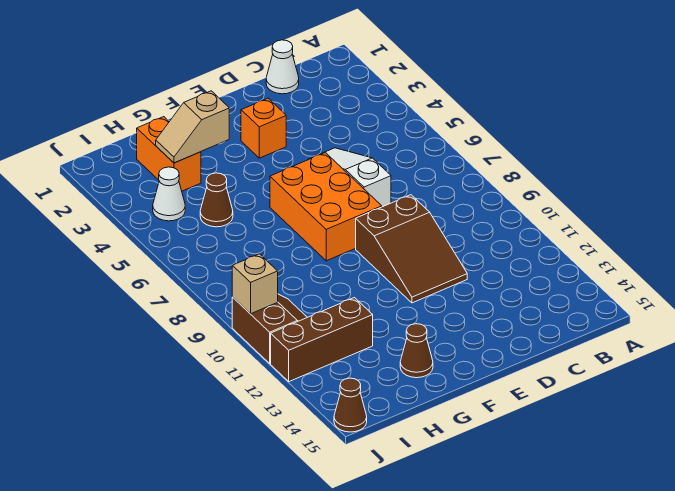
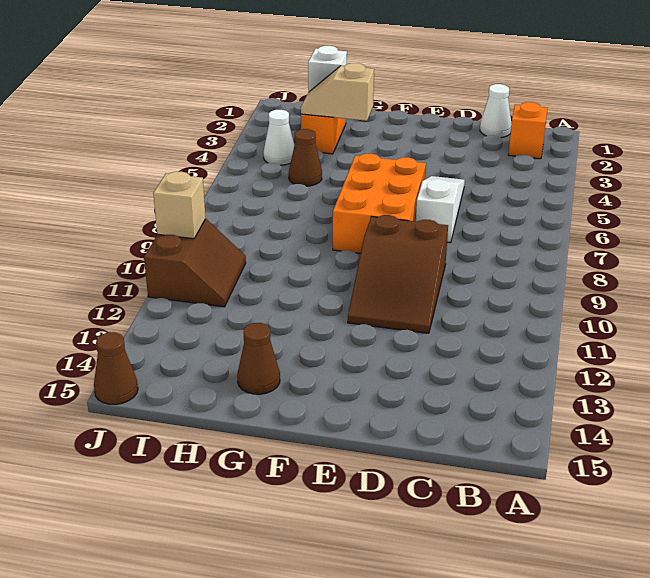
orange brick E3 level 1 -> orange brick B2 level 1
none -> white brick H2 level 2
brown brick H12:J12 level 1 -> none

